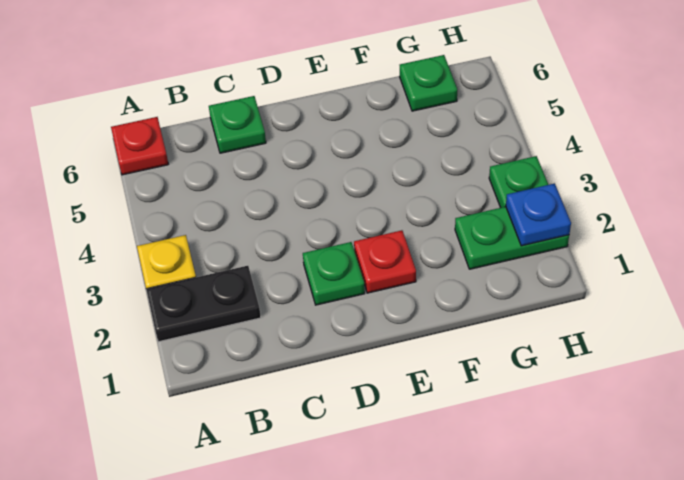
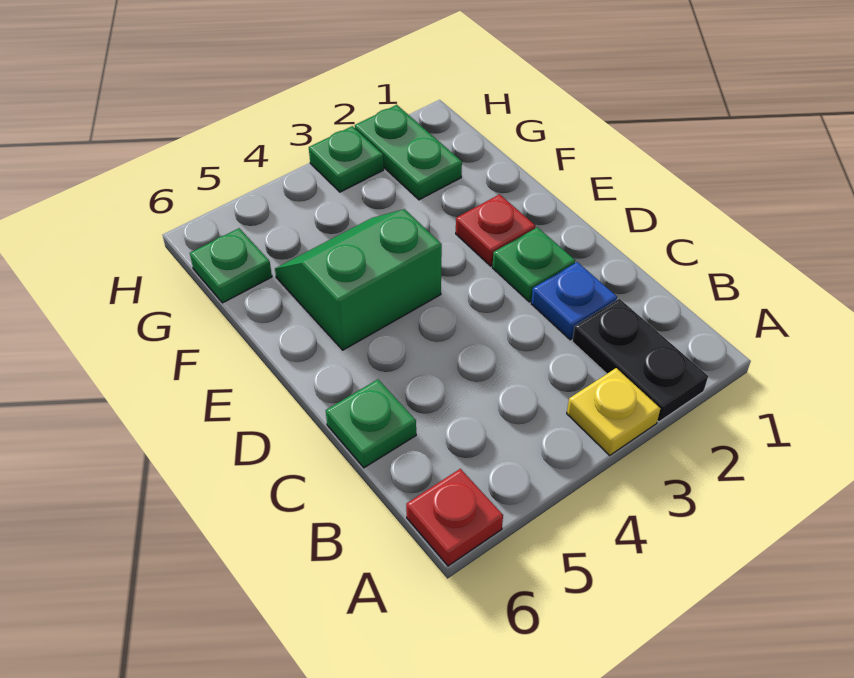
none -> green slope E4:F5 level 1 top E
blue plate H2 level 2 -> blue plate C2 level 1

